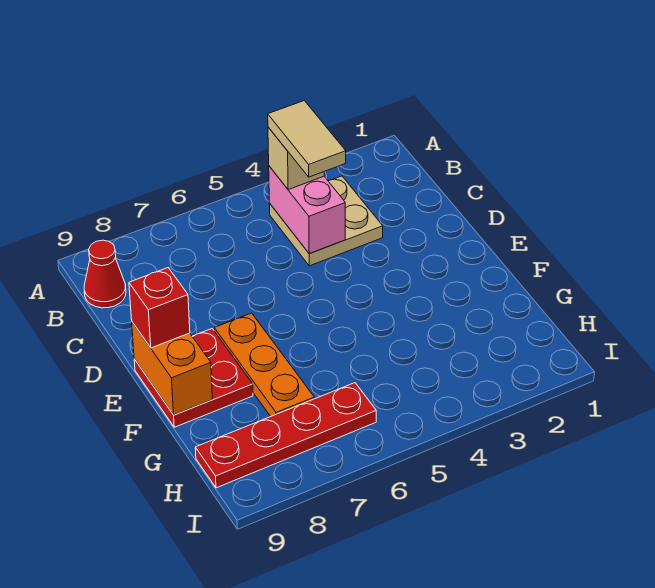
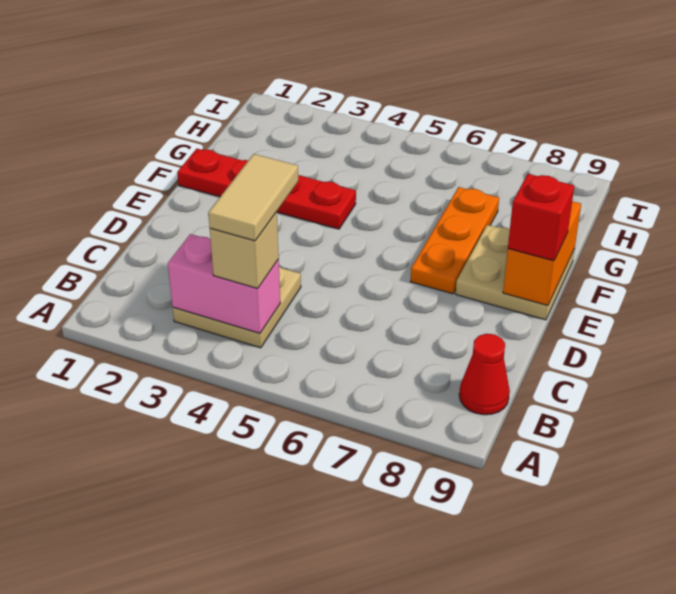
pink brick B4:C4 level 2 -> pink brick B3:B4 level 2
red plate E8:F9 level 1 -> tan plate E8:F9 level 1
red plate H6:H9 level 1 -> red plate F1:F4 level 1

